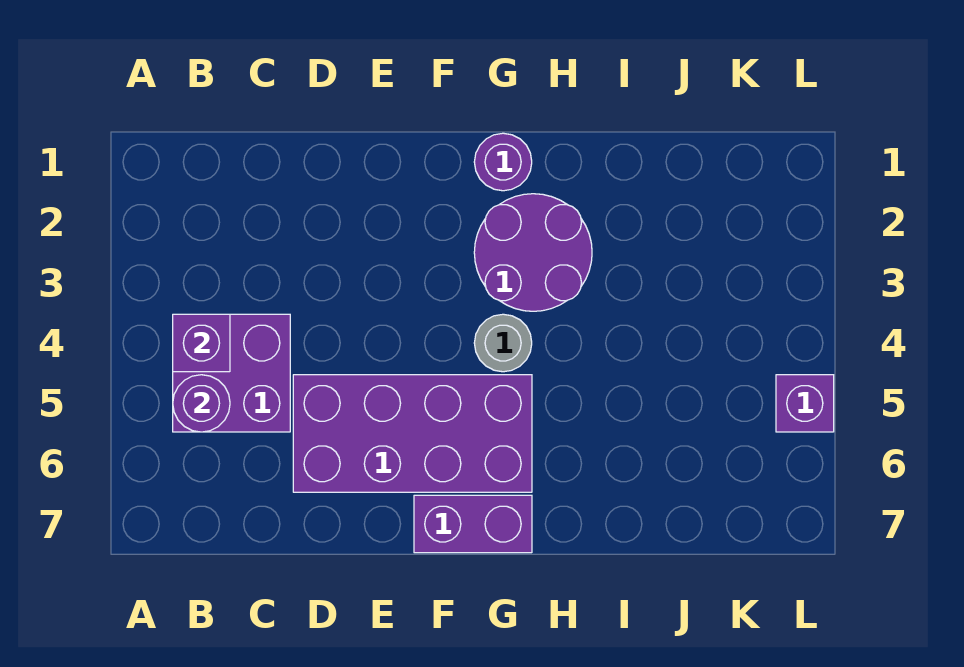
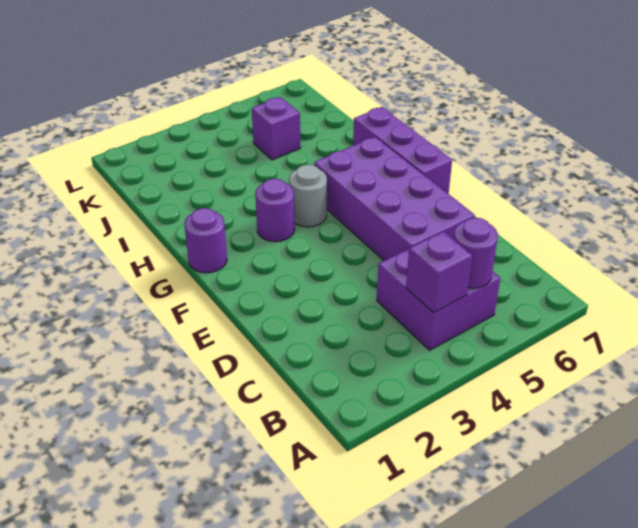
purple brick F7:G7 level 1 -> purple brick F7:H7 level 1
purple round brick G2:H3 level 1 -> purple round brick G3 level 1
purple brick L5 level 1 -> purple brick J5 level 1

